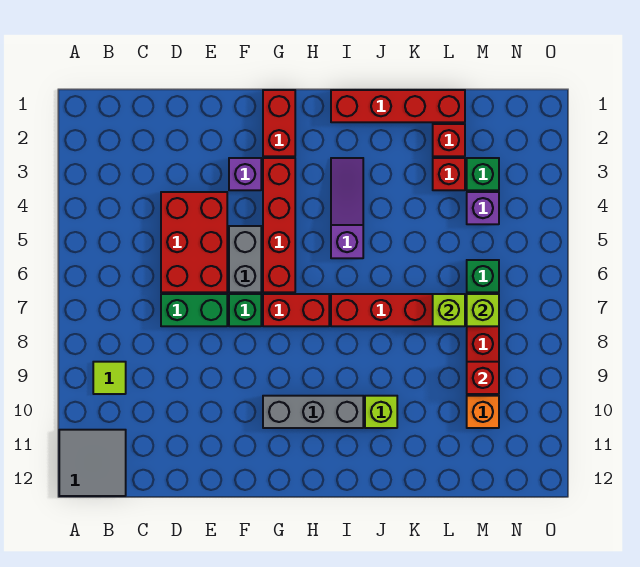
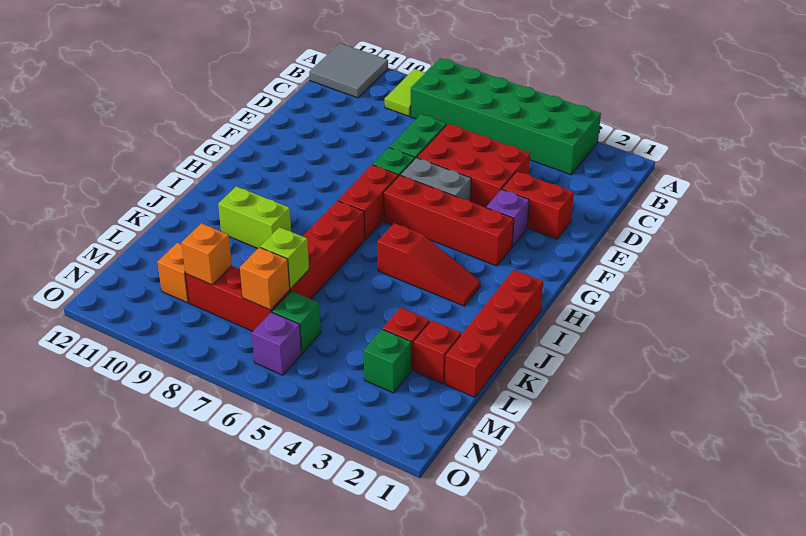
none -> green brick A3:B8 level 1
lime tile B9 level 1 -> lime tile A9:B9 level 1
red brick G1:G2 level 1 -> red brick E2:E3 level 1
grey brick G10:I10 level 1 -> none
purple slope I3:I5 level 1 top 5 -> red slope I3:I5 level 1 top 5
lime brick J10 level 1 -> lime brick J9:J10 level 1
purple brick M4 level 1 -> purple brick N6 level 1
lime brick M7 level 2 -> orange brick M7 level 2
red brick M9 level 2 -> orange brick M9 level 2

